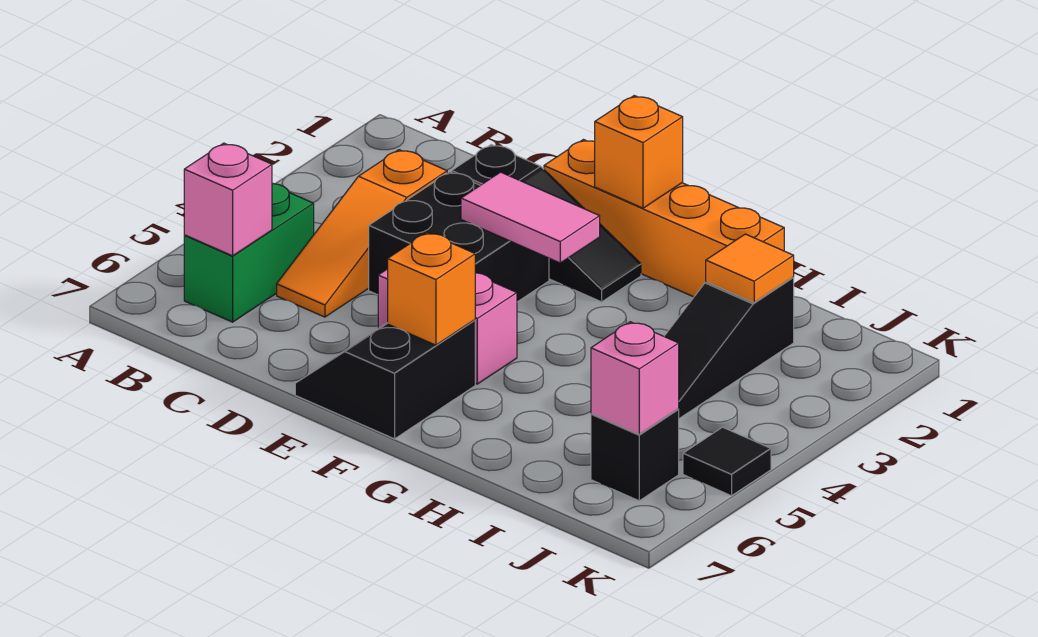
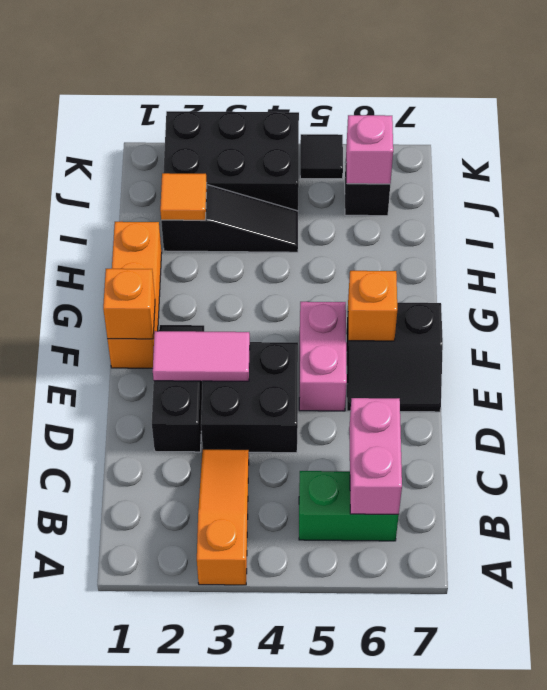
pink brick B6 level 2 -> pink brick B6:C6 level 2
orange slope C3:C5 level 1 top 3 -> orange slope A3:C3 level 1 top A
orange brick E1:H1 level 1 -> orange brick F1:H1 level 1
pink tile E3:F3 level 2 -> pink tile E2:E3 level 2
none -> black brick J2:K4 level 1

